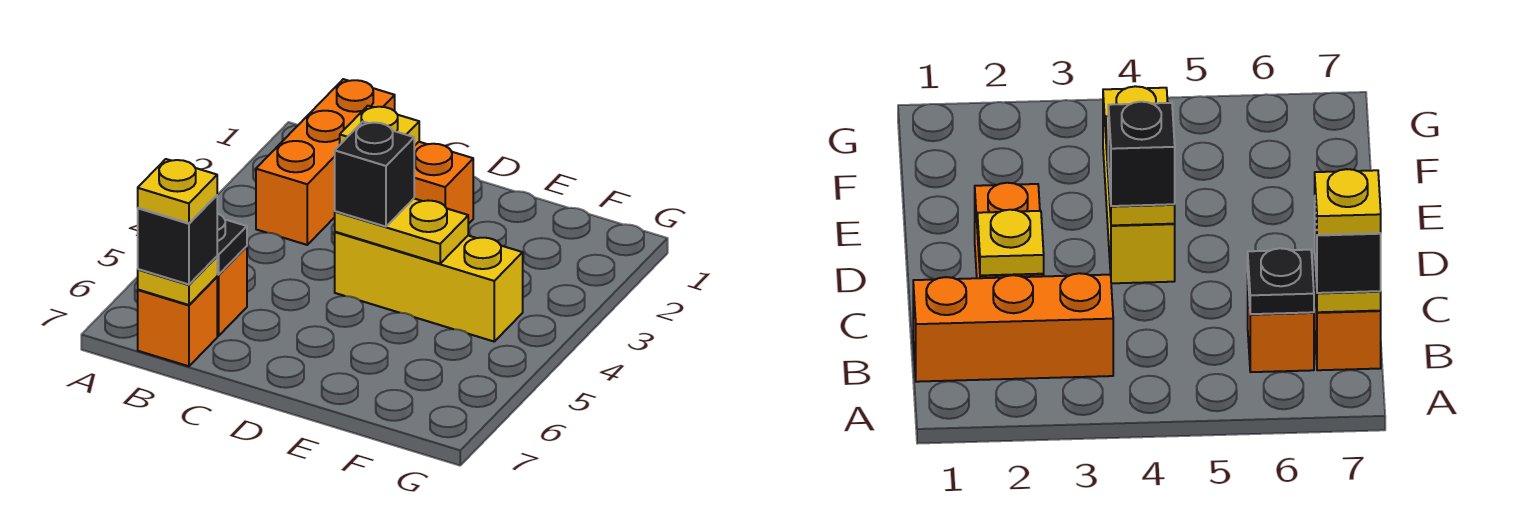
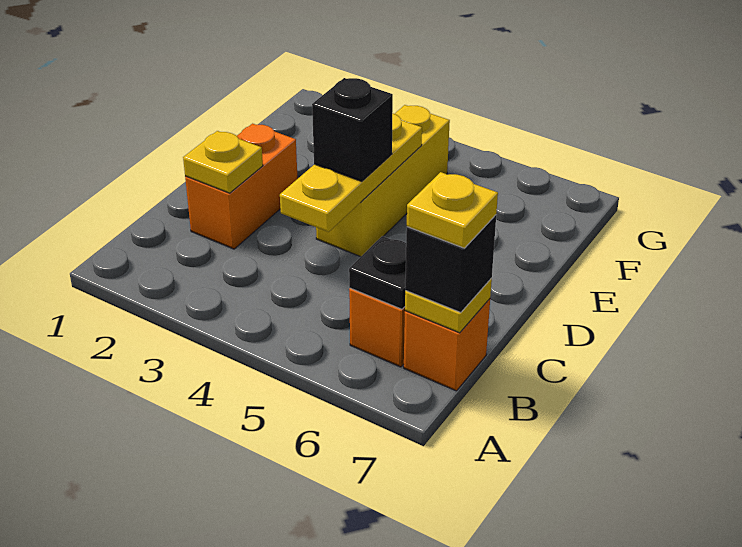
orange brick B1:B3 level 1 -> none
yellow plate D4:E4 level 2 -> yellow plate C4:E4 level 2

